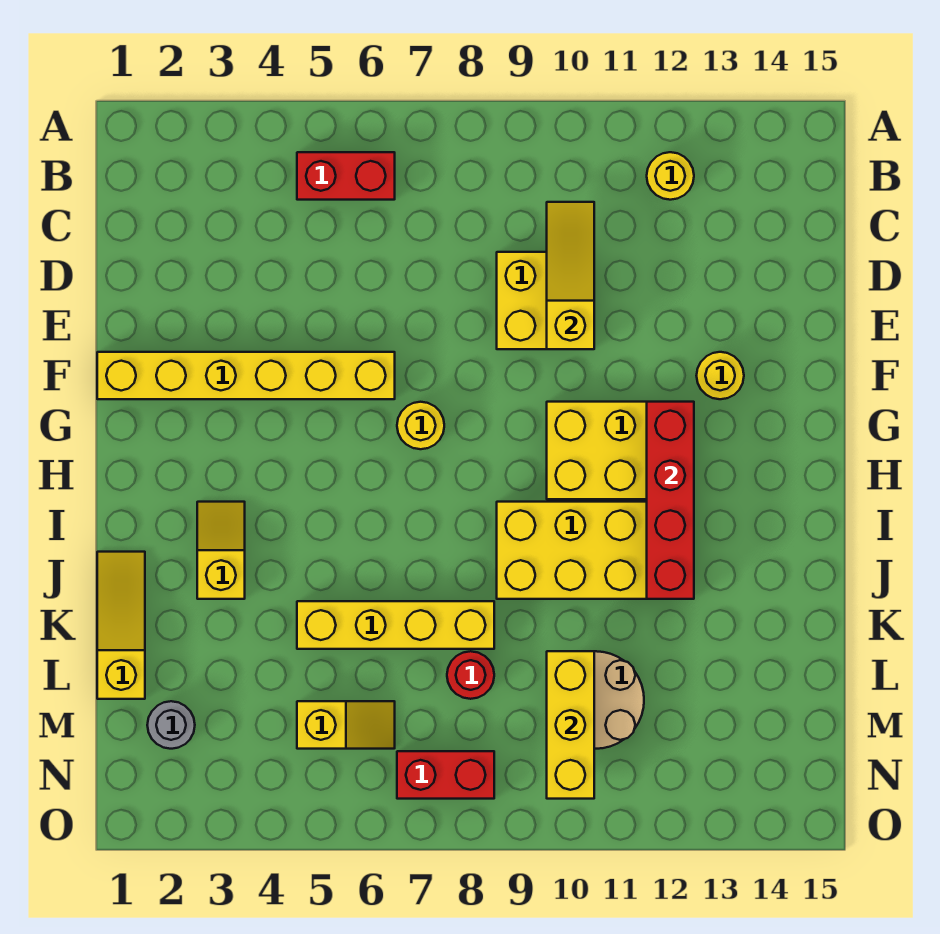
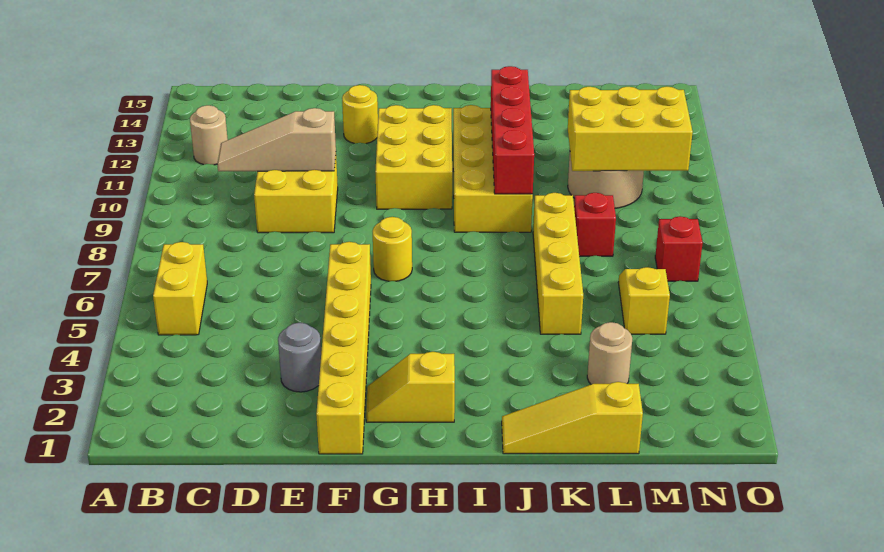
red brick B5:B6 level 1 -> yellow brick B5:B6 level 1
yellow round brick B12 level 1 -> tan round brick B12 level 1
yellow slope C10:E10 level 2 top E -> tan slope C10:E10 level 2 top E
red brick G12:J12 level 2 -> red brick J9:J12 level 2
yellow slope I3:J3 level 1 top J -> yellow slope G2:H2 level 1 top H
none -> tan round brick L3 level 1
red round brick L8 level 1 -> red brick L8 level 1
yellow brick L10:N10 level 2 -> yellow brick L10:N11 level 2
grey round brick M2 level 1 -> grey round brick E3 level 1
red brick N7:N8 level 1 -> red brick N7 level 1

